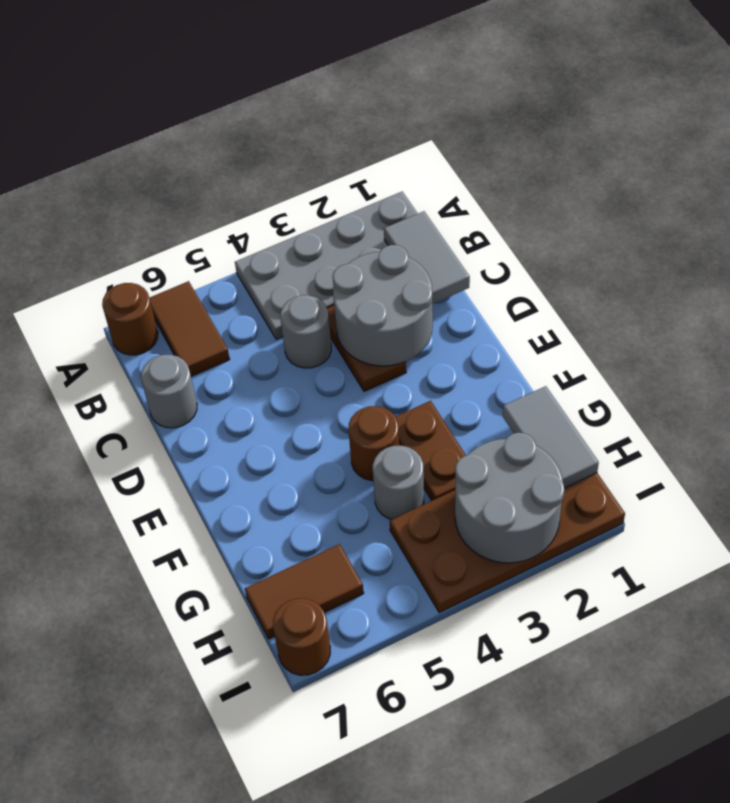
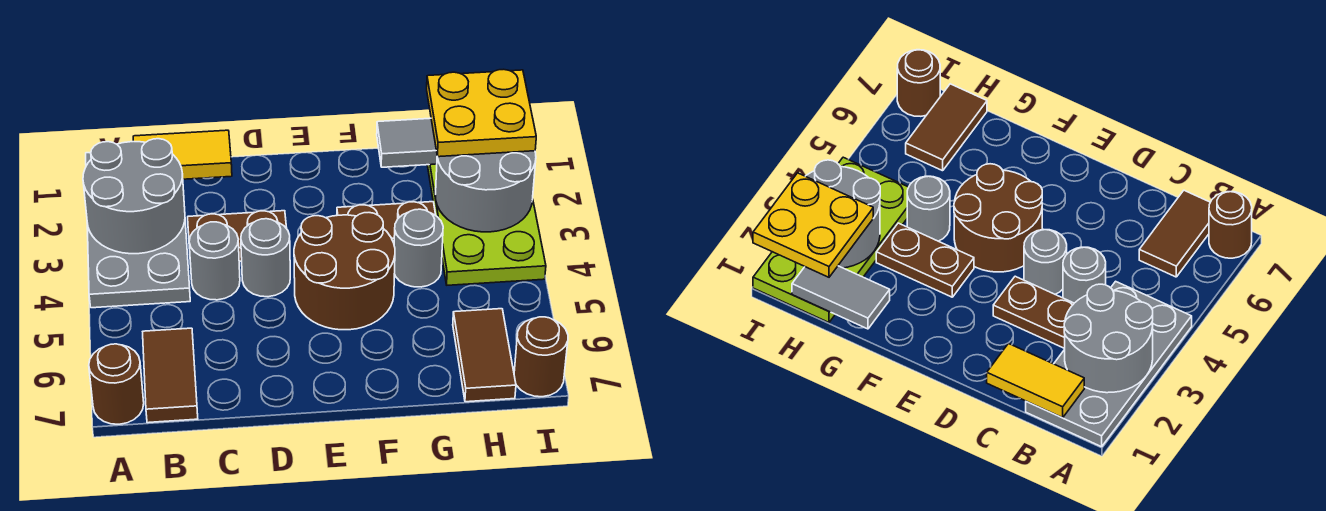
brown tile A6:B6 level 1 -> brown tile B6:B7 level 1
grey tile B1:C1 level 2 -> yellow tile B1:C1 level 2
grey round brick C2:D3 level 2 -> grey round brick A2:B3 level 2
grey round brick C7 level 1 -> grey round brick D4 level 1
brown round brick F4 level 1 -> brown round brick E4:F5 level 1
brown plate H1:I4 level 1 -> lime plate H1:I4 level 1
none -> yellow plate H1:I2 level 3

